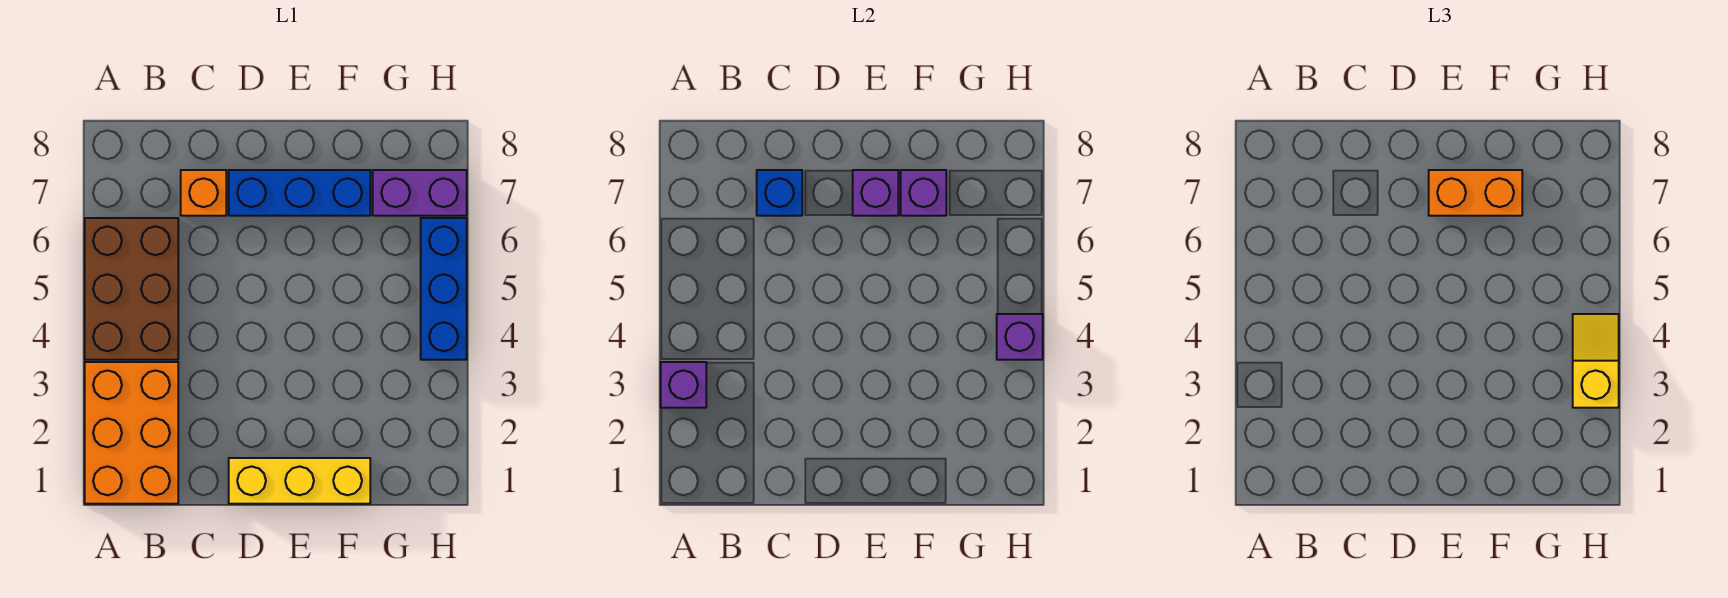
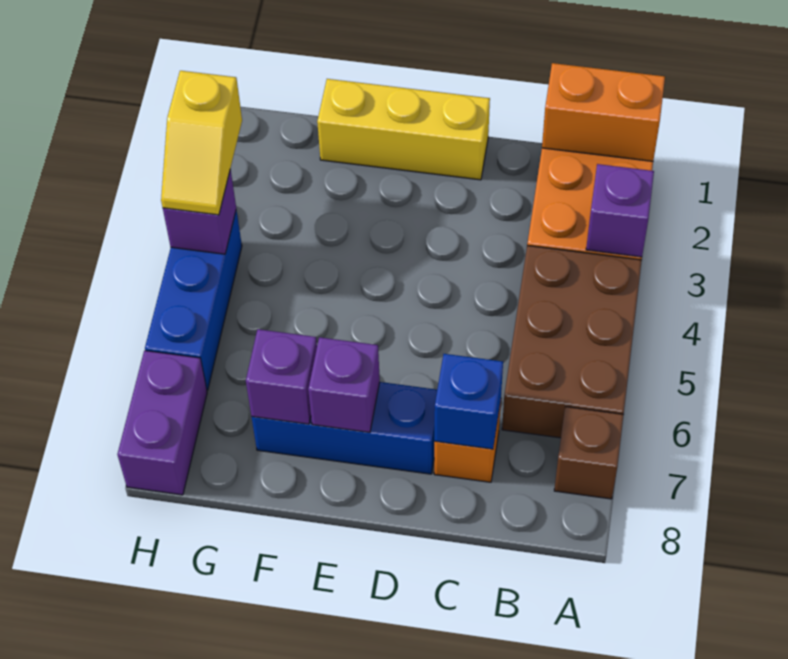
none -> brown brick A7 level 1
orange brick E7:F7 level 3 -> orange brick A1:B1 level 2
purple brick G7:H7 level 1 -> purple brick H7:H8 level 1

